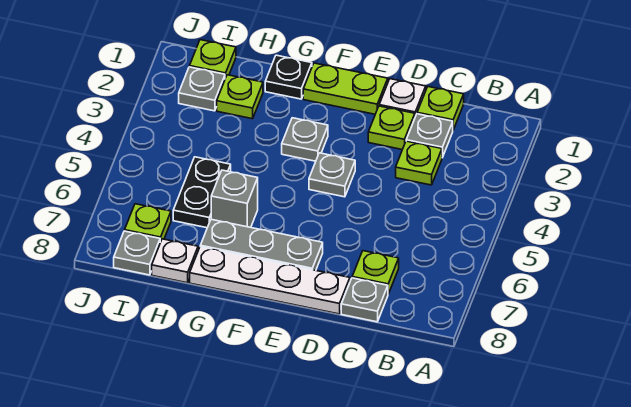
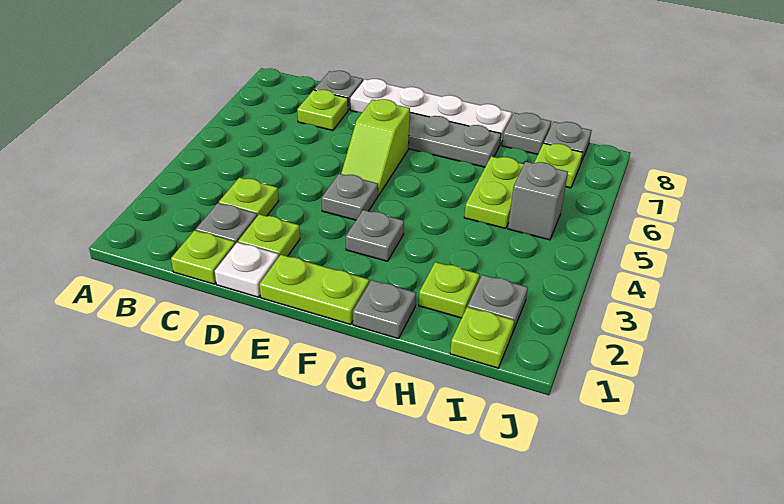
none -> lime slope E5:E6 level 1 top 6
black plate G1 level 1 -> grey plate G1 level 1
grey brick G6 level 1 -> grey brick I5 level 1
black plate H5:H6 level 1 -> lime plate H5:H6 level 1
white plate H8 level 1 -> grey plate H8 level 1

